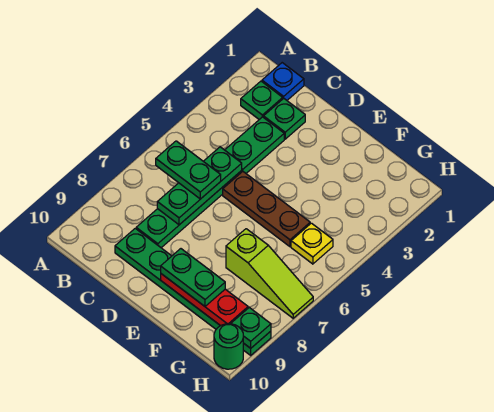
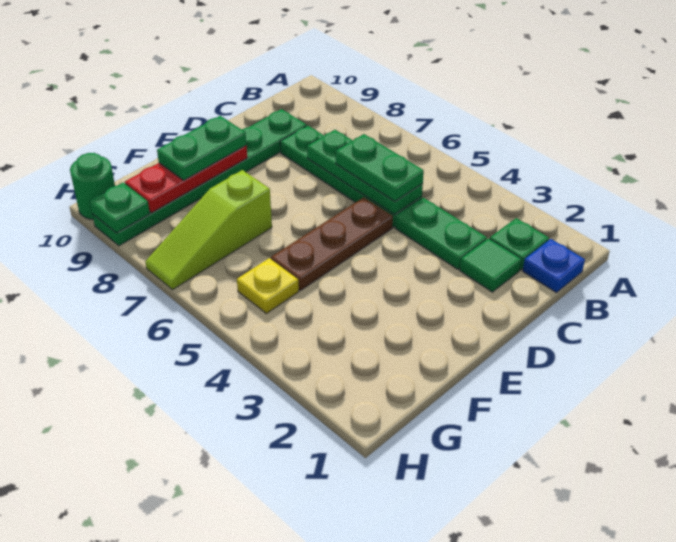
green plate B6:C6 level 3 -> green plate C5:C6 level 3
green plate C2 level 1 -> green tile C2 level 1

